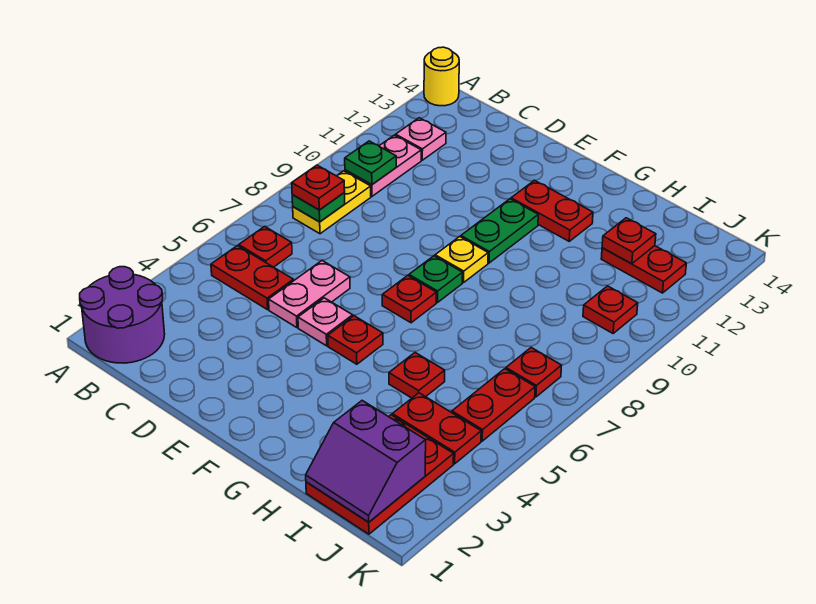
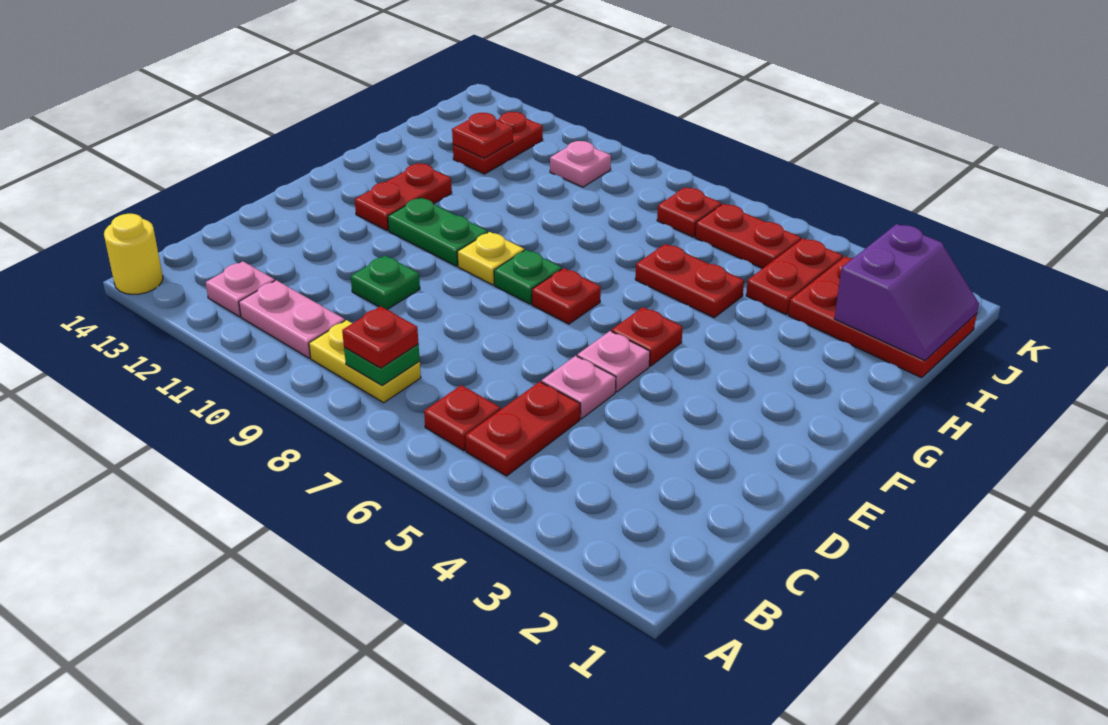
purple round brick A1:B2 level 1 -> none
green plate B10 level 2 -> green plate D10 level 1
pink plate D5:D6 level 1 -> pink plate D5 level 1
red plate H5 level 1 -> red plate H5:H6 level 1
red plate J10 level 1 -> pink plate J10 level 1

